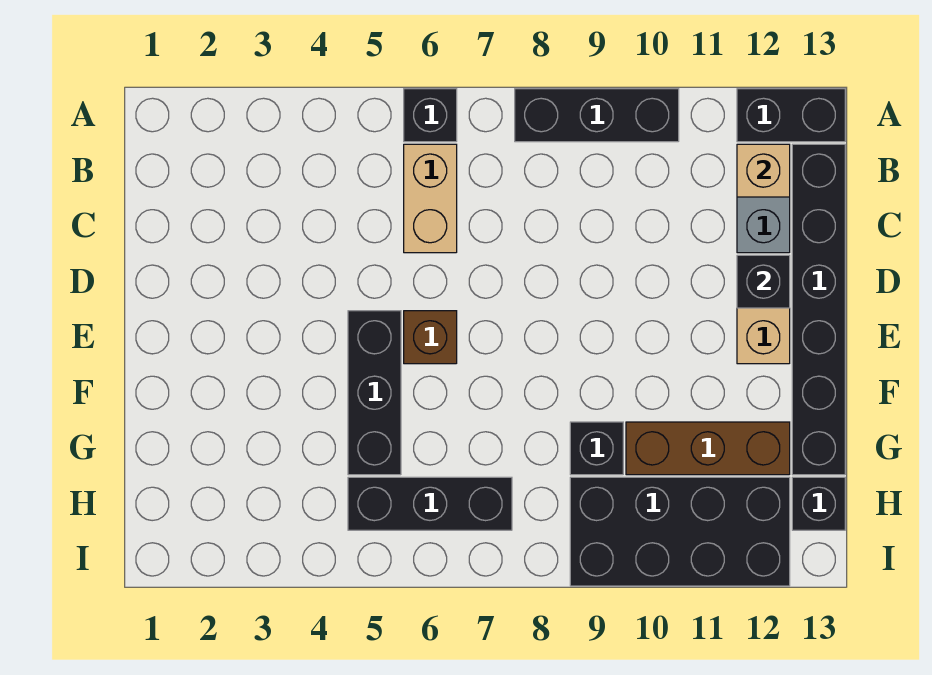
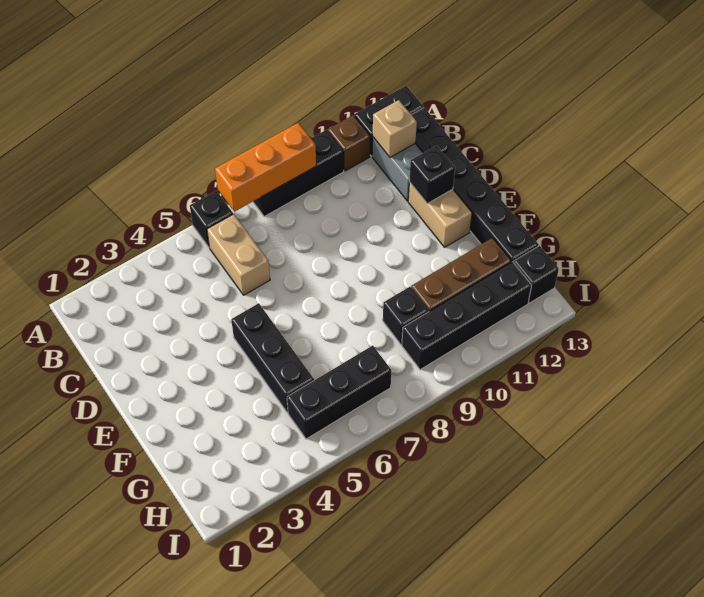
none -> orange brick A7:A9 level 2
brown brick E6 level 1 -> brown brick A11 level 1
black brick H9:I12 level 1 -> black brick H9:H12 level 1

